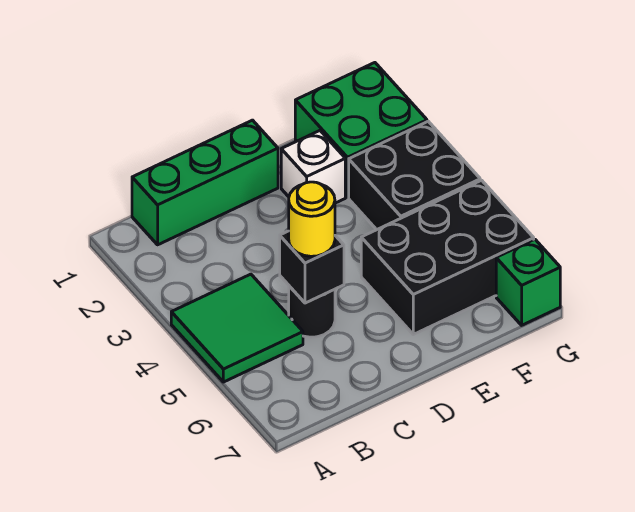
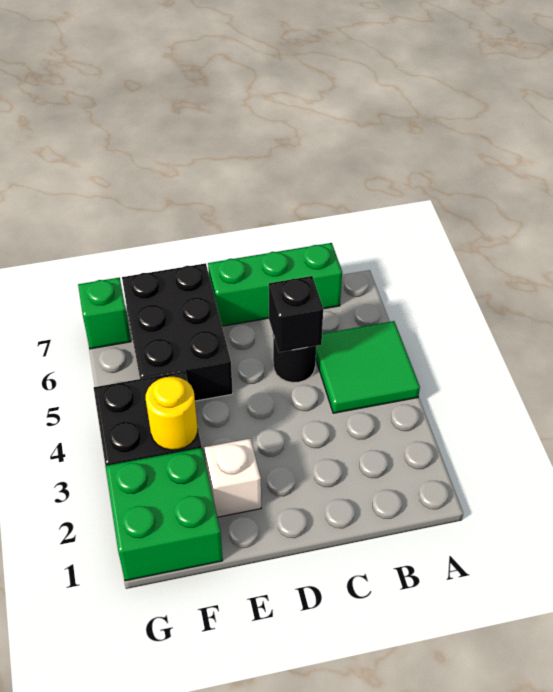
green brick B1:D1 level 1 -> green brick B7:D7 level 1
yellow round brick C5 level 3 -> yellow round brick F3 level 2
black brick E5:G6 level 1 -> black brick E5:F7 level 1

